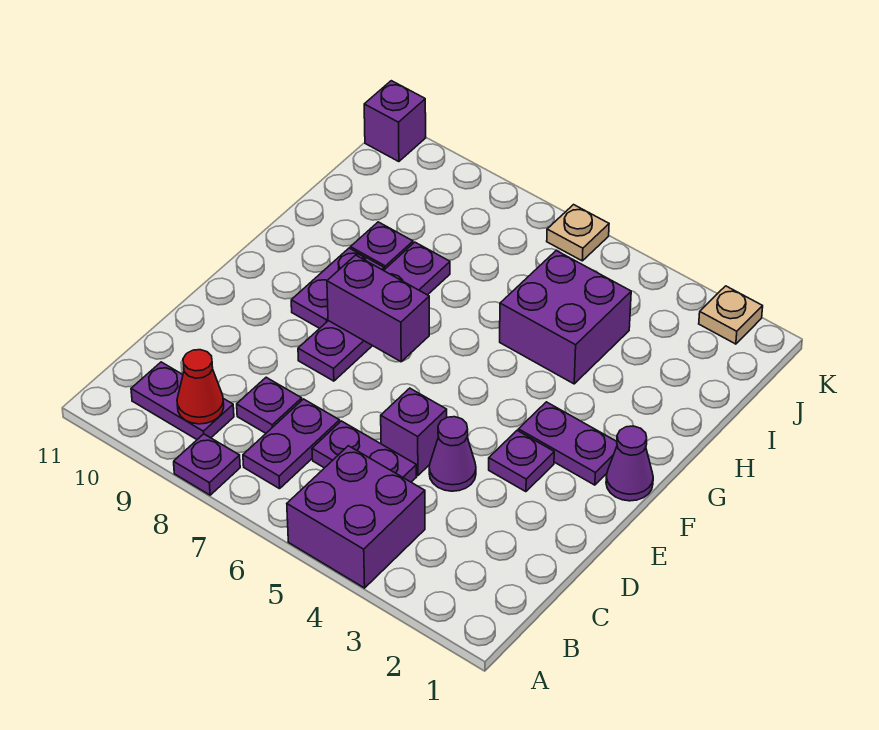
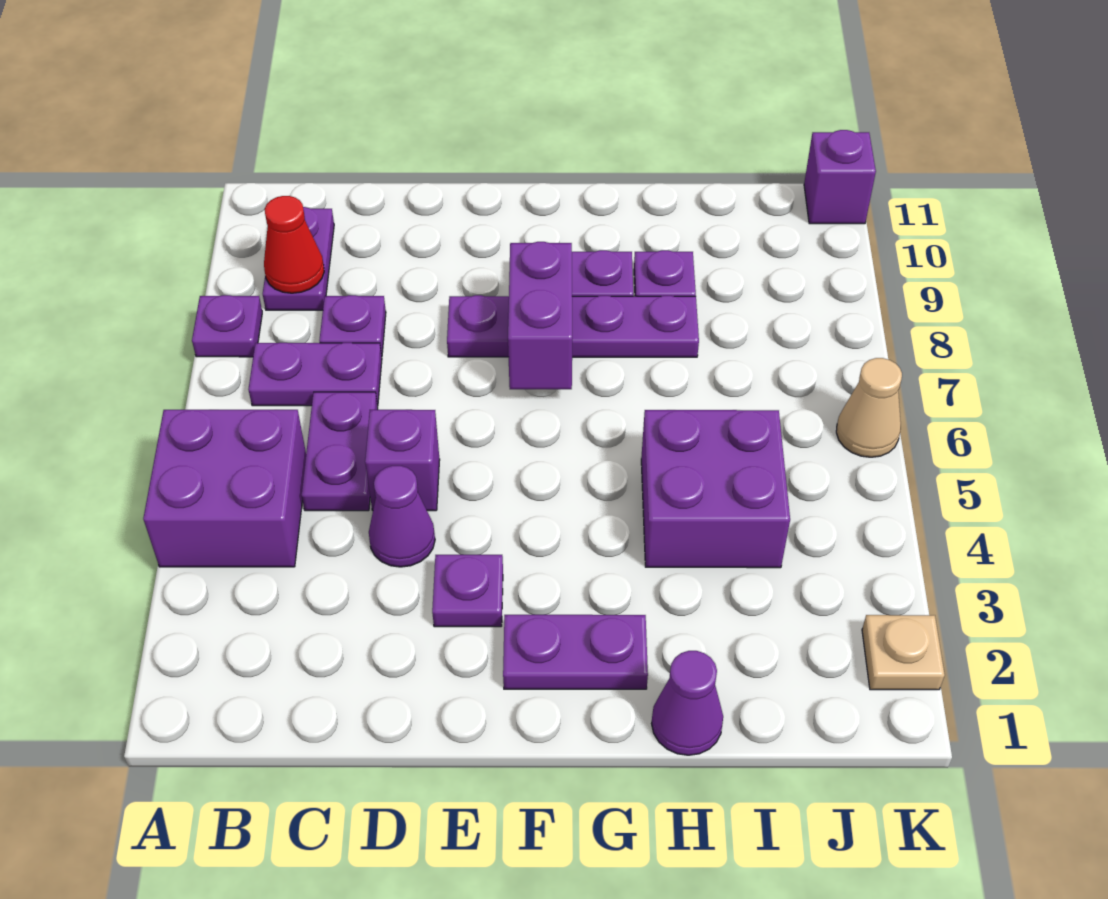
purple cone F1 level 1 -> purple cone H1 level 1
purple plate F2:F3 level 1 -> purple plate F2:G2 level 1
tan plate K6 level 1 -> tan cone K6 level 1

